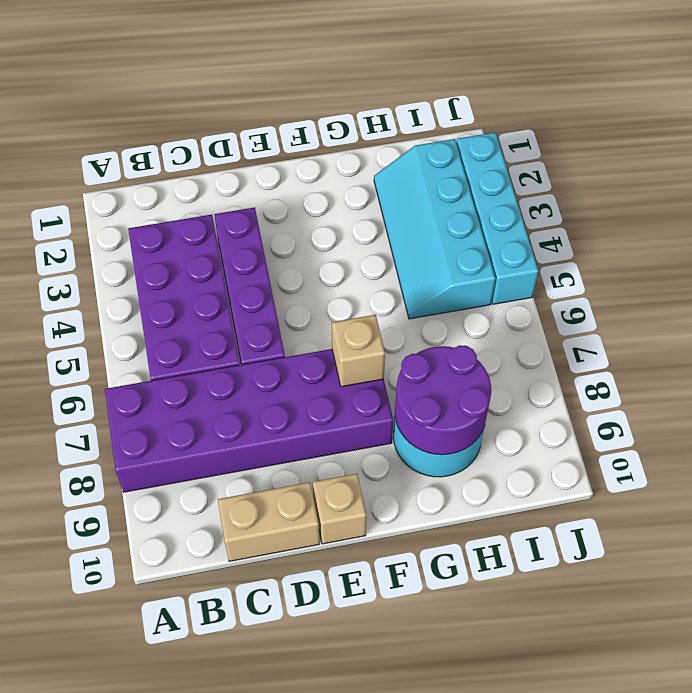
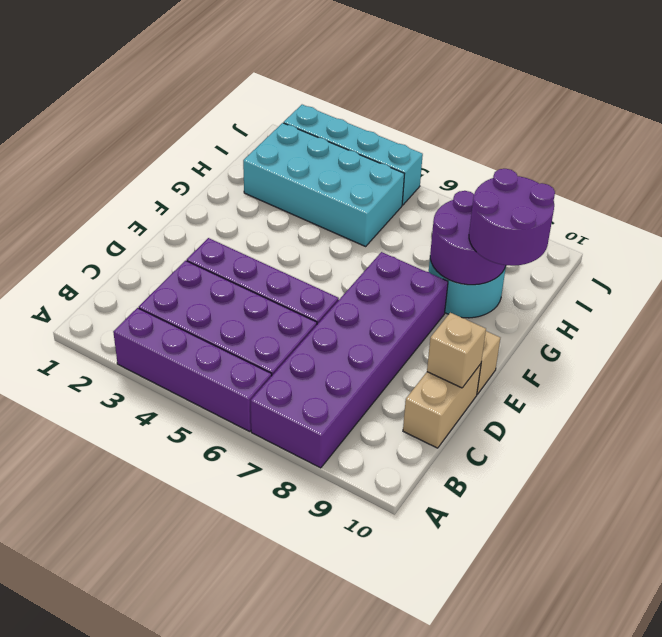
none -> purple brick A3:A6 level 1
tan brick F7 level 2 -> tan brick D10 level 2
none -> purple round brick G9:H10 level 3
cyan slope H2:I5 level 1 top I -> cyan brick H2:I5 level 1

